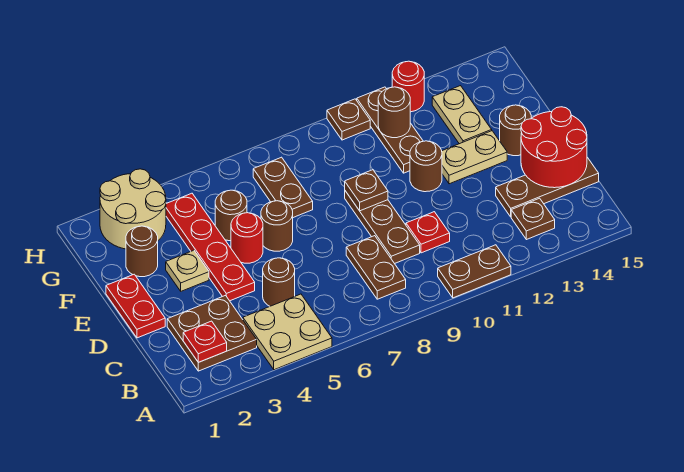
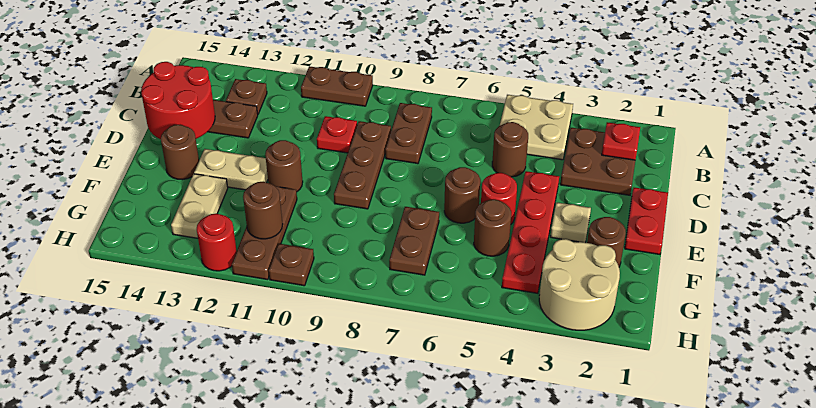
brown plate E9 level 2 -> none

